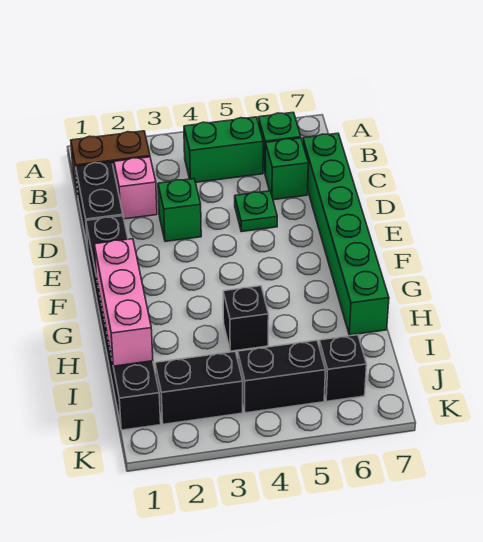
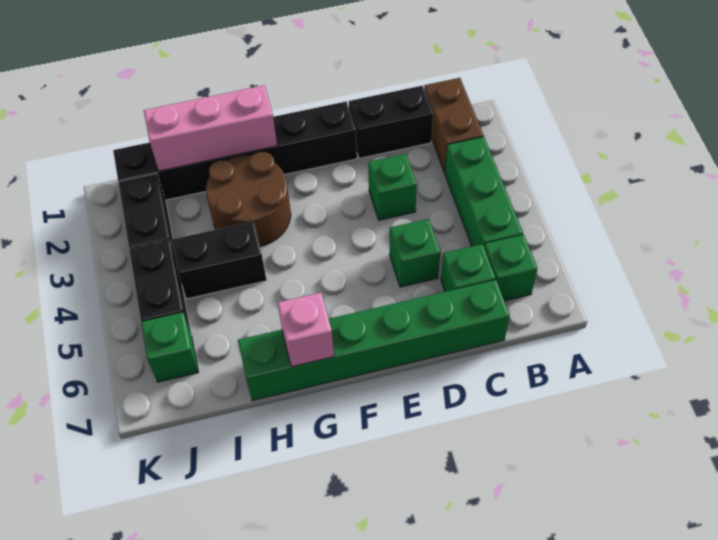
green brick B4:B5 level 1 -> green brick B3:B5 level 1
pink brick C2 level 1 -> pink brick G7 level 2
green plate D5 level 1 -> green brick D5 level 1
none -> brown round brick G2:H3 level 1
black brick H4 level 1 -> black brick H4:I4 level 1
black brick J6 level 1 -> green brick J6 level 1

